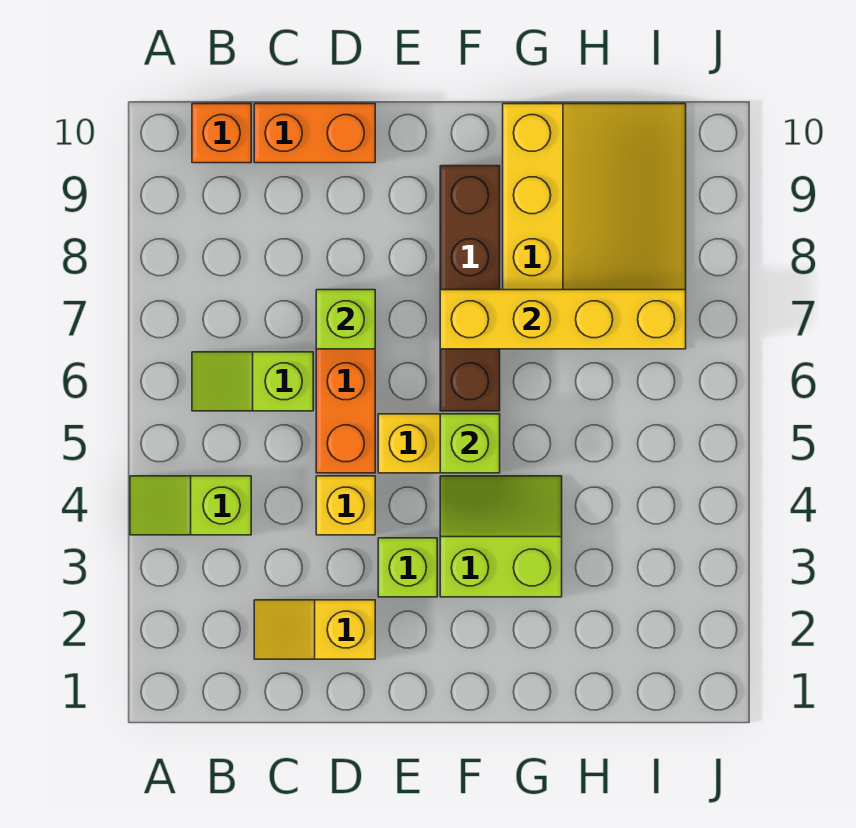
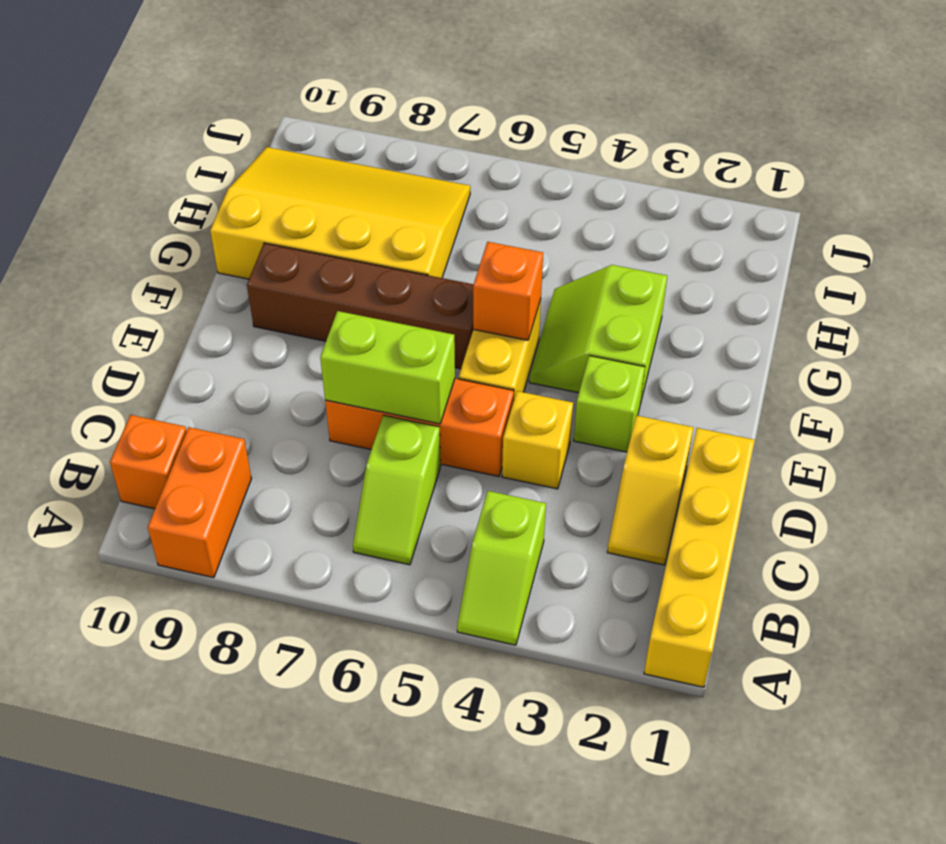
orange brick C10:D10 level 1 -> orange brick A9:B9 level 1
lime brick D7 level 2 -> lime brick D6:D7 level 2
lime brick F5 level 2 -> orange brick F5 level 2
yellow brick F7:I7 level 2 -> yellow brick A1:D1 level 1

